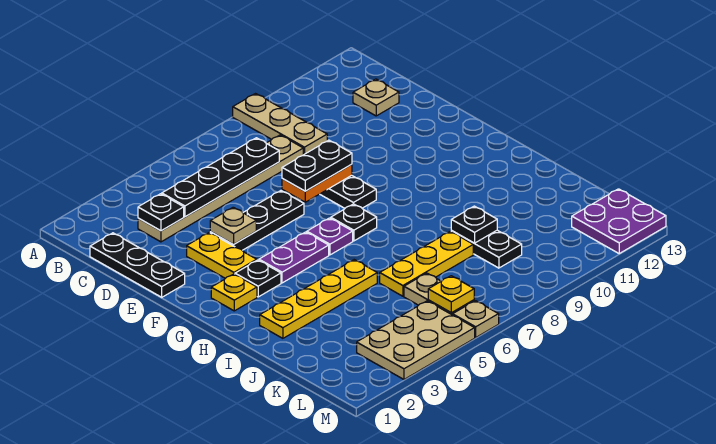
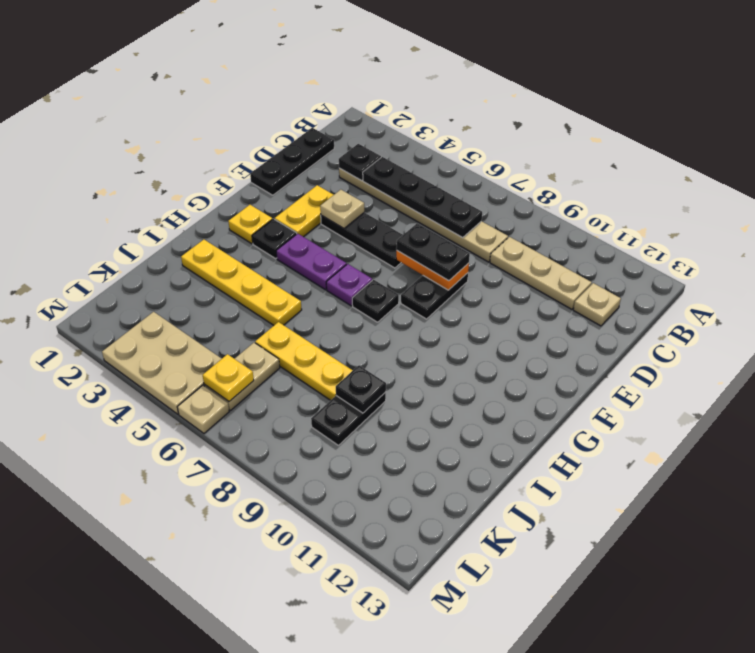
tan plate A9:C9 level 1 -> tan plate C9:C11 level 1
purple plate L12:M13 level 1 -> none

